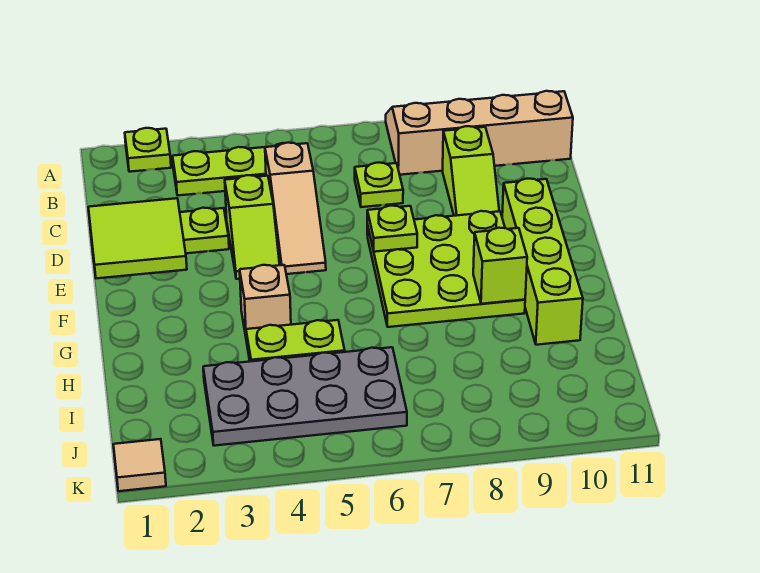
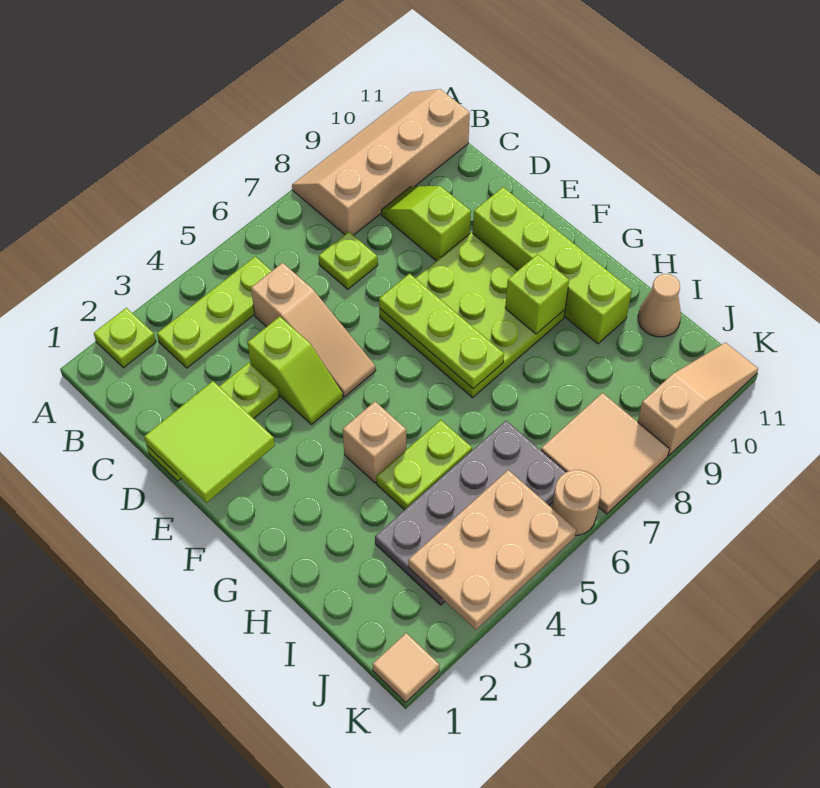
lime slope C9:D9 level 1 top C -> lime slope C9:D9 level 1 top D
lime plate E7 level 2 -> lime plate E7:G7 level 2
none -> tan cone I11 level 1
none -> tan plate J3:K5 level 2
none -> tan tile J7:K8 level 1
none -> tan round brick K6 level 1
none -> tan slope K9:K11 level 1 top 9

